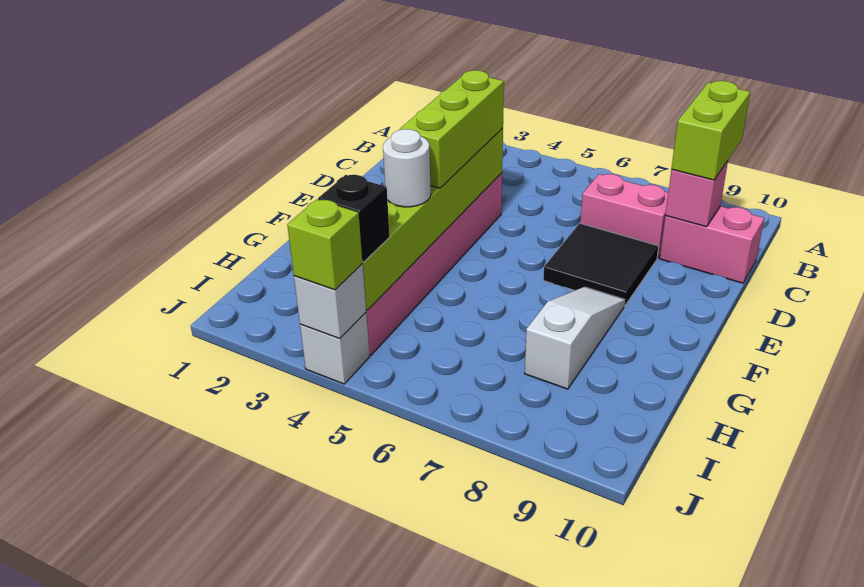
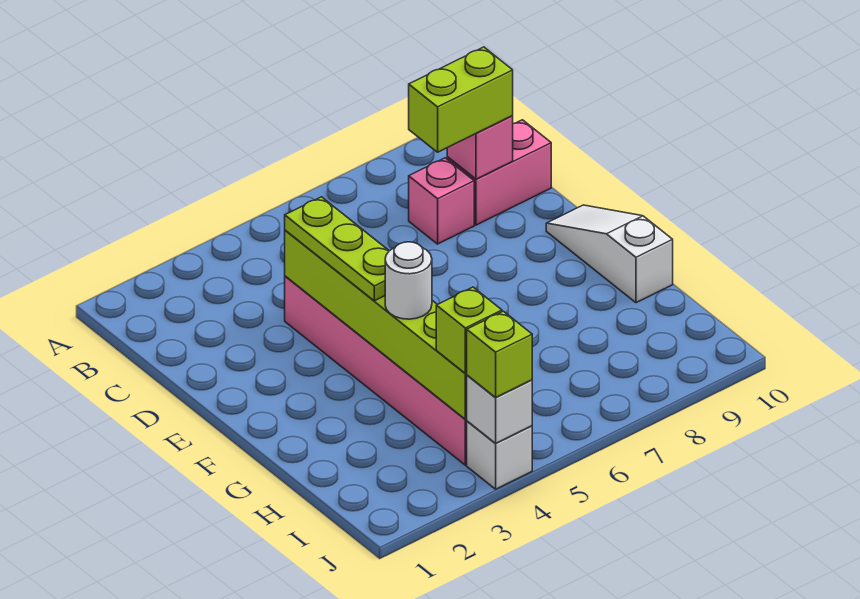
lime brick B9:C9 level 3 -> lime brick C8:C9 level 3
pink brick C7:C8 level 1 -> pink brick C8 level 1
lime brick D4:F4 level 3 -> lime plate D4:F4 level 3
black tile D7:E8 level 1 -> none
white slope F8:H8 level 1 top H -> white slope E10:G10 level 1 top G
black brick I4 level 3 -> lime brick I4 level 3

